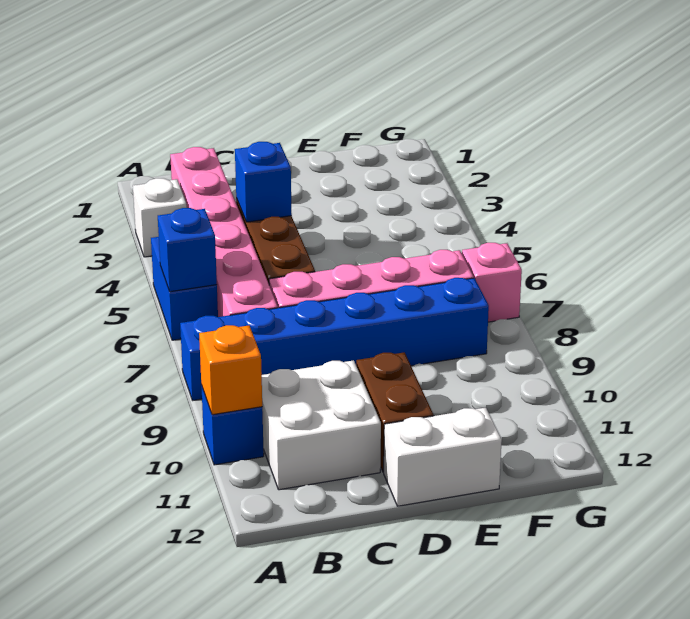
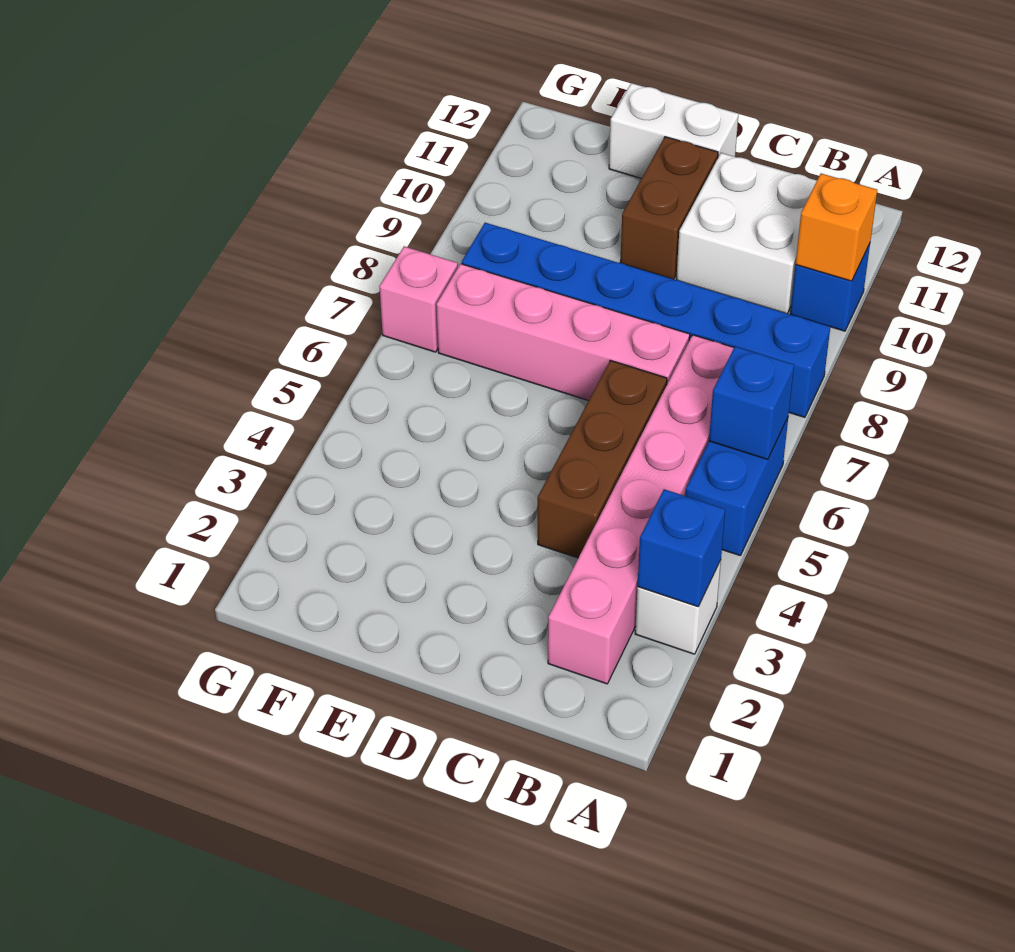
blue brick C4 level 2 -> blue brick A3 level 2

